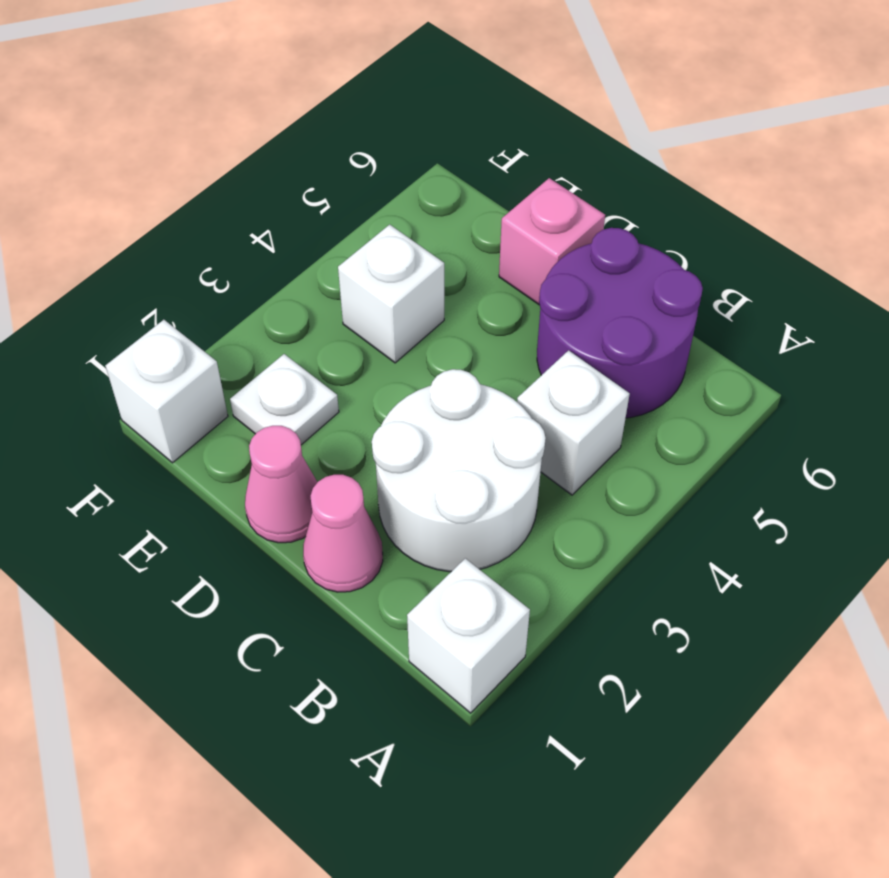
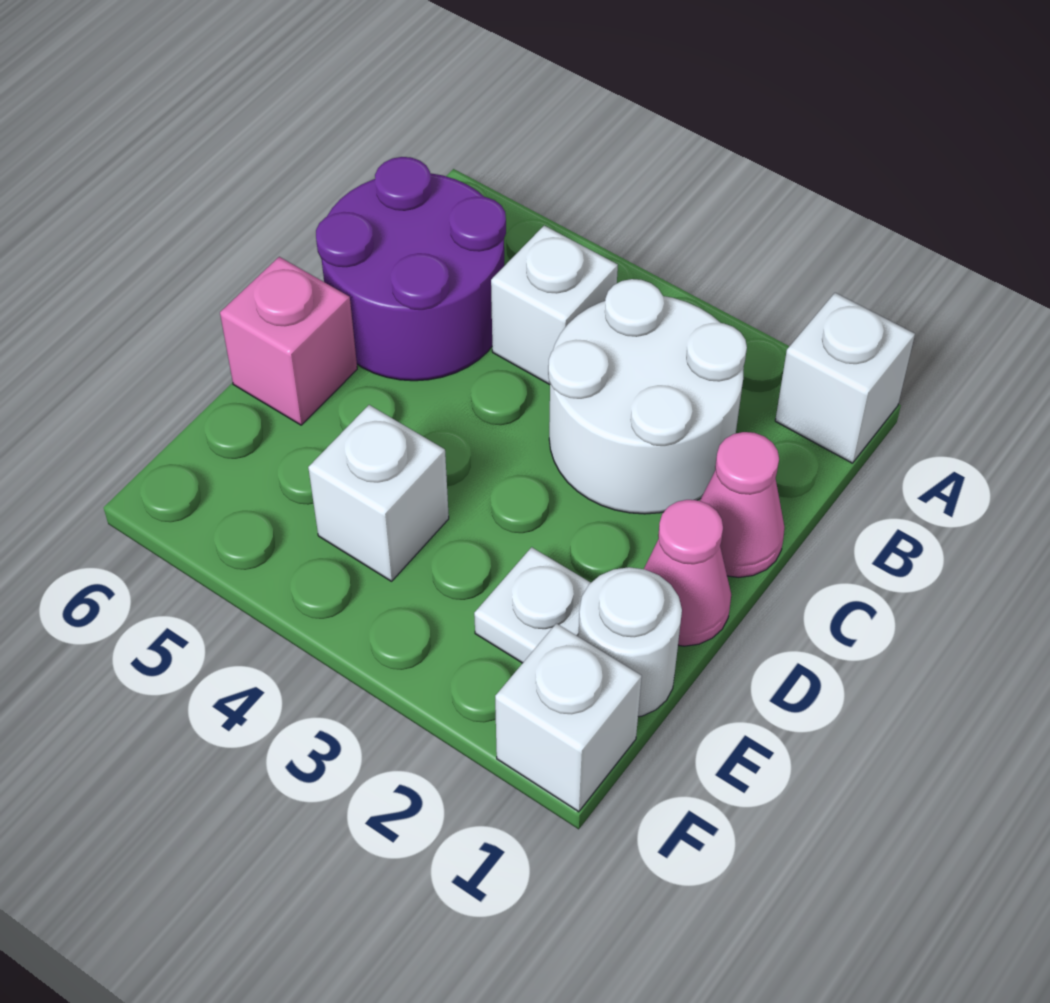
none -> white round brick E1 level 1

